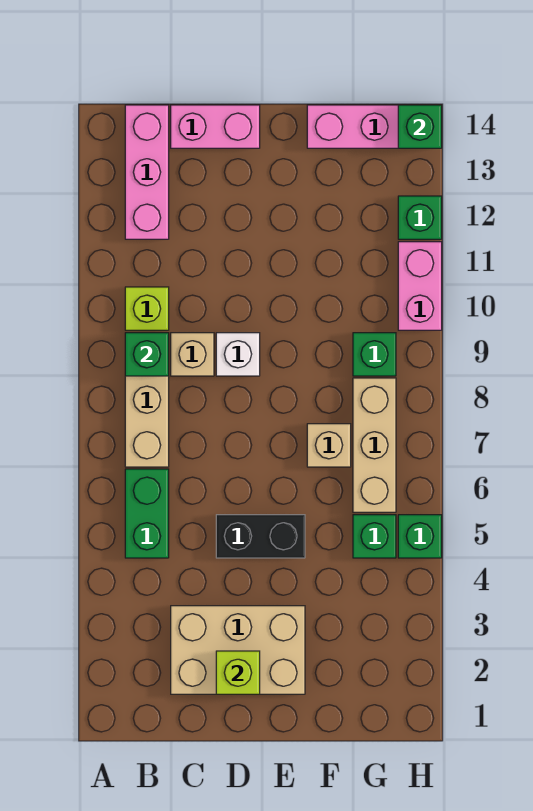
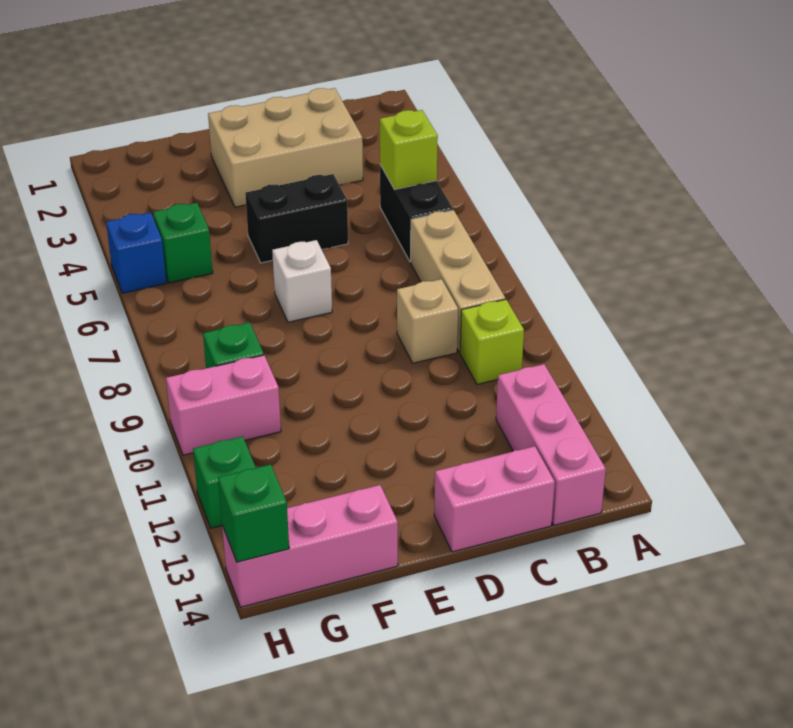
green brick B5:B6 level 1 -> black brick B5:B6 level 1
green brick B9 level 2 -> none
lime brick D2 level 2 -> lime brick B5 level 2
white brick D9 level 1 -> white brick E7 level 1
tan brick F7 level 1 -> none
tan brick G6:G8 level 1 -> none
green brick H5 level 1 -> blue brick H5 level 1
pink brick H10:H11 level 1 -> pink brick G10:H10 level 1

